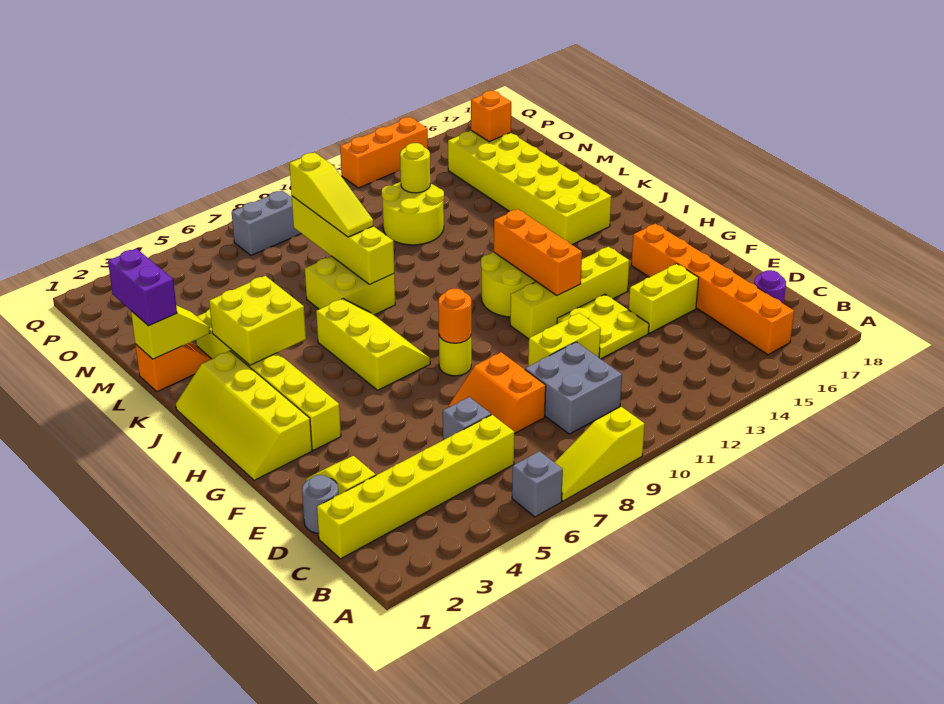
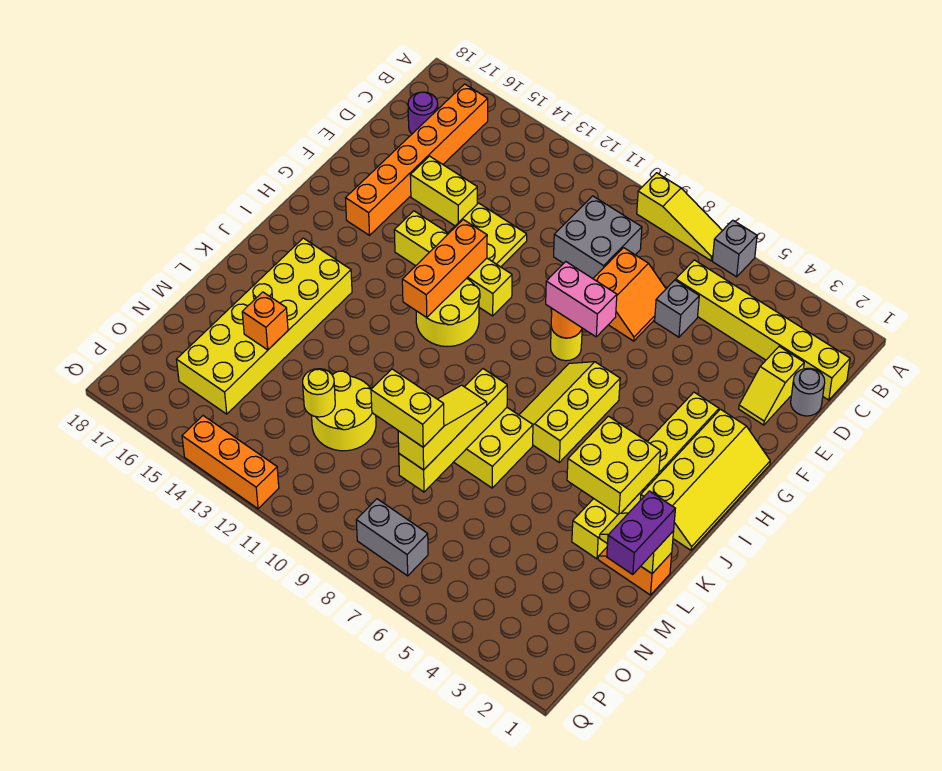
yellow brick E10:E11 level 1 -> yellow brick N8:N9 level 4
none -> pink brick G7:G8 level 3
orange brick O16 level 2 -> orange brick M15 level 2

